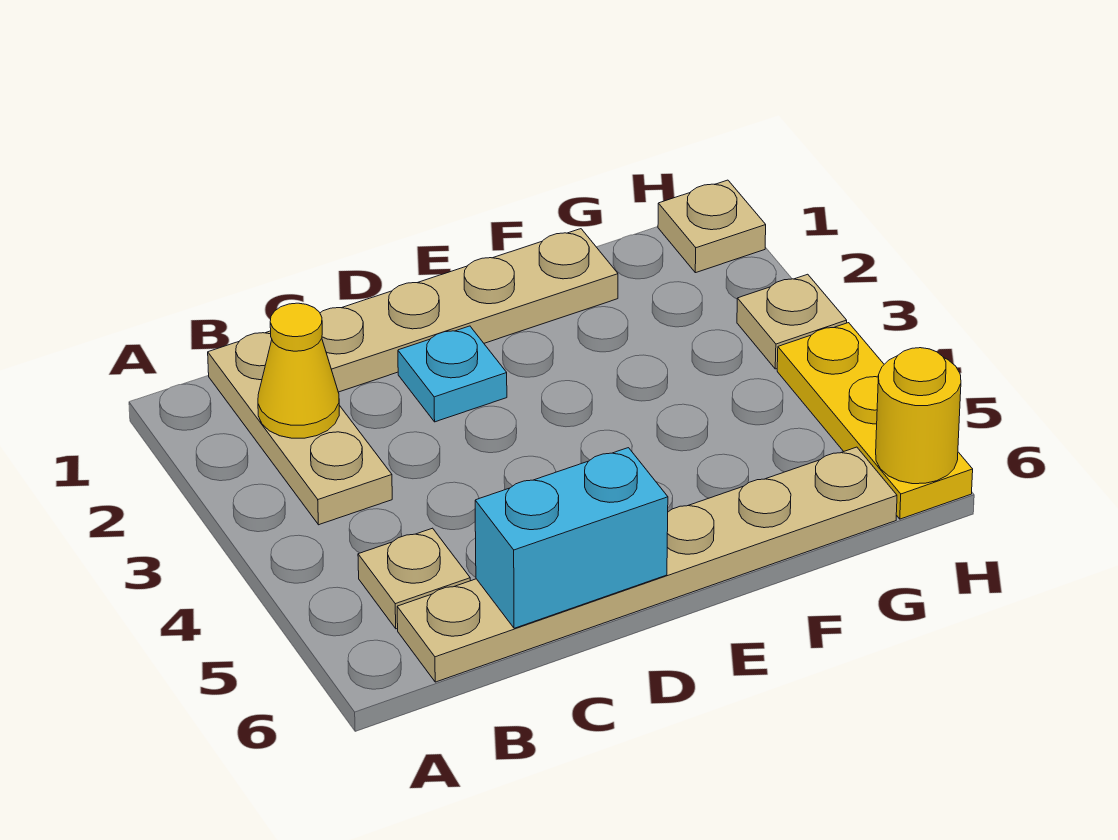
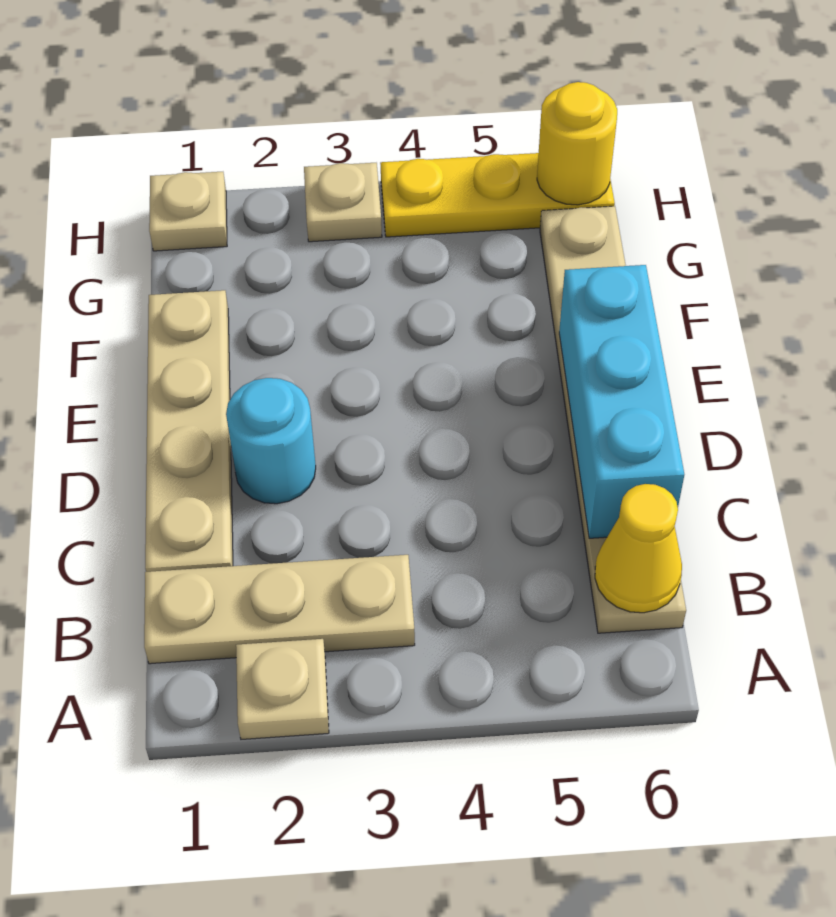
yellow cone B2 level 2 -> yellow cone B6 level 2
tan plate B5 level 1 -> tan plate A2 level 1
cyan brick C6:D6 level 2 -> cyan brick C6:E6 level 2
cyan plate D2 level 1 -> cyan round brick D2 level 1

